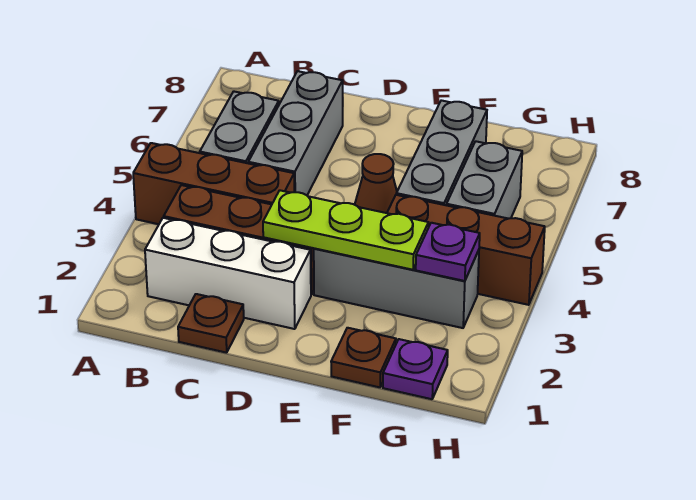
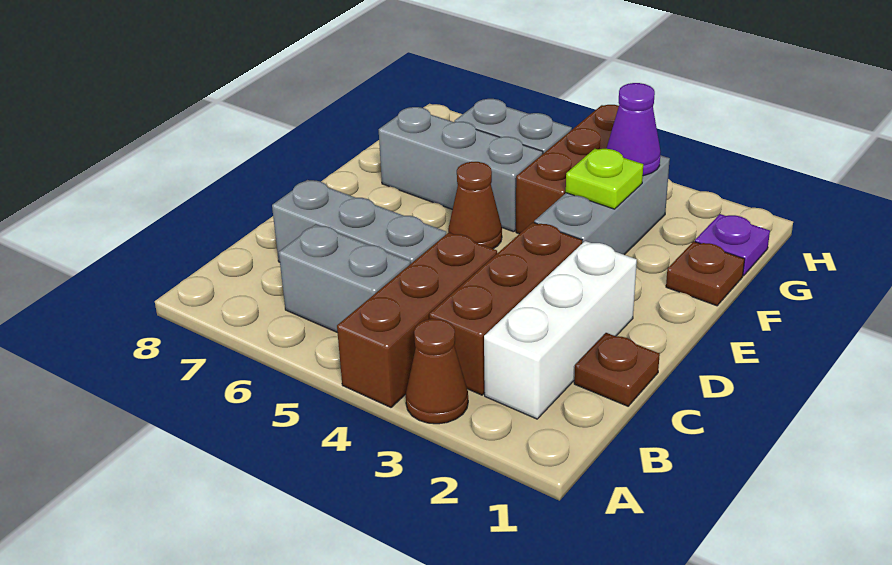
none -> brown cone A3 level 1
lime plate D3:F3 level 2 -> lime plate F3 level 2
purple plate G3 level 2 -> purple cone G3 level 2

